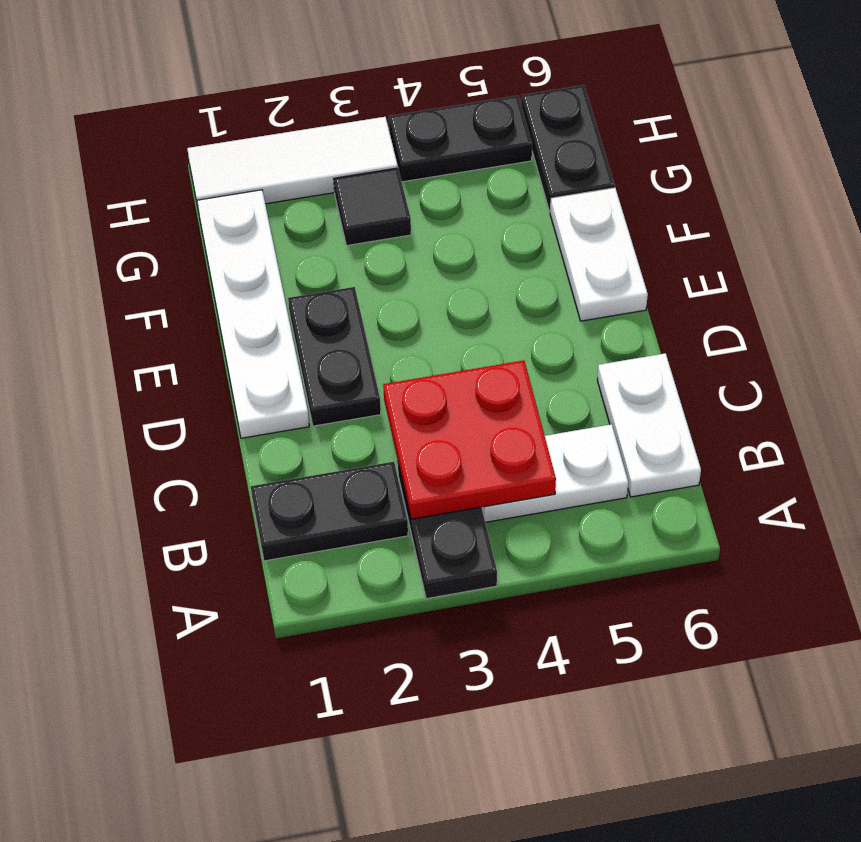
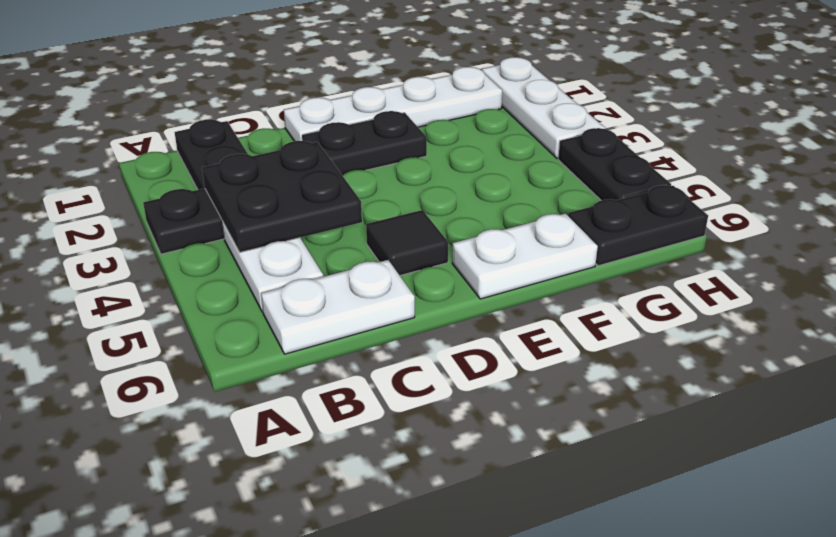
red plate B3:C4 level 2 -> black plate B3:C4 level 2
black tile G3 level 1 -> black tile D5 level 1
white tile H1:H3 level 1 -> white plate H1:H3 level 1

